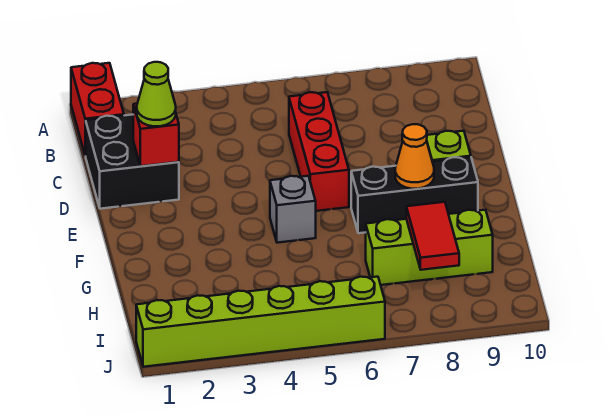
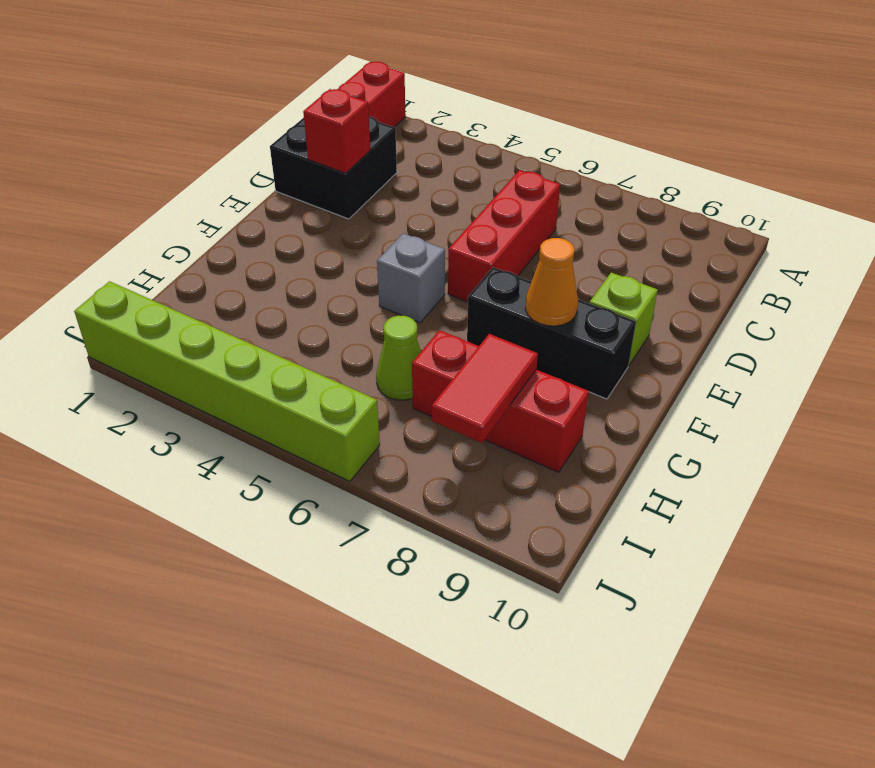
lime cone D2 level 3 -> lime cone H6 level 1
lime brick H7:H9 level 1 -> red brick H7:H9 level 1

